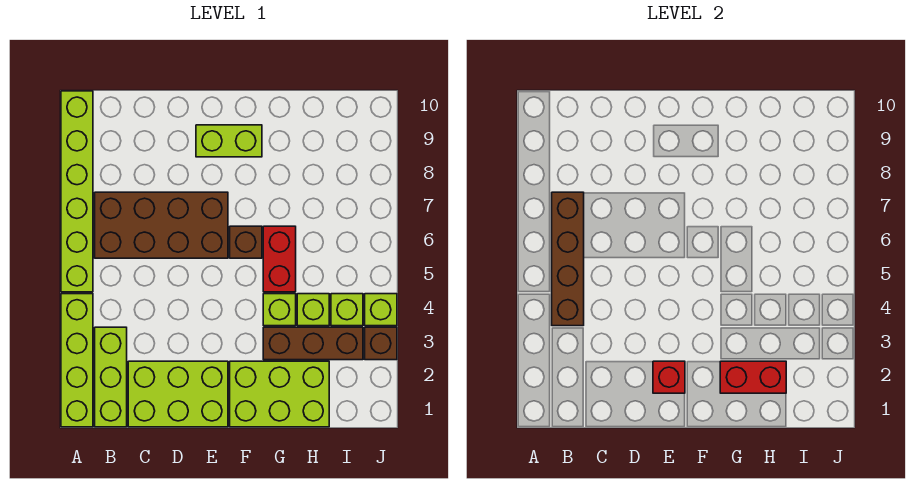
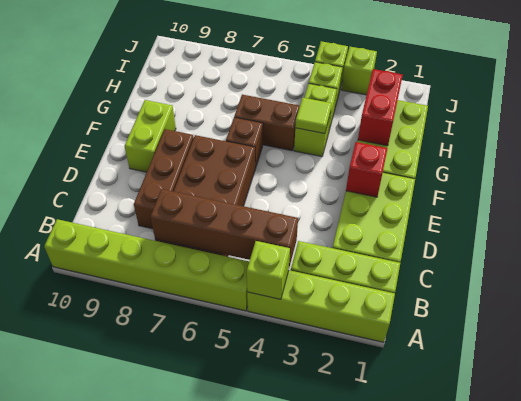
none -> lime brick A4 level 2
brown brick G3:I3 level 1 -> brown brick C8:E8 level 1
none -> lime tile G4 level 2
red brick G5:G6 level 1 -> brown brick G5:G6 level 1
brown brick J3 level 1 -> lime brick J3 level 1

